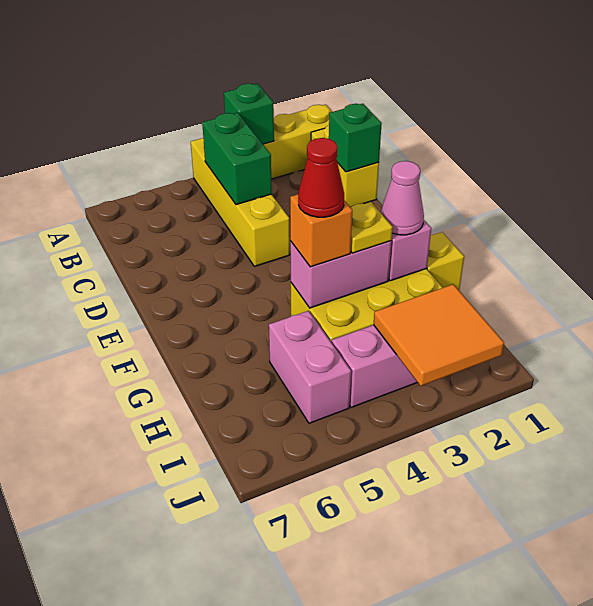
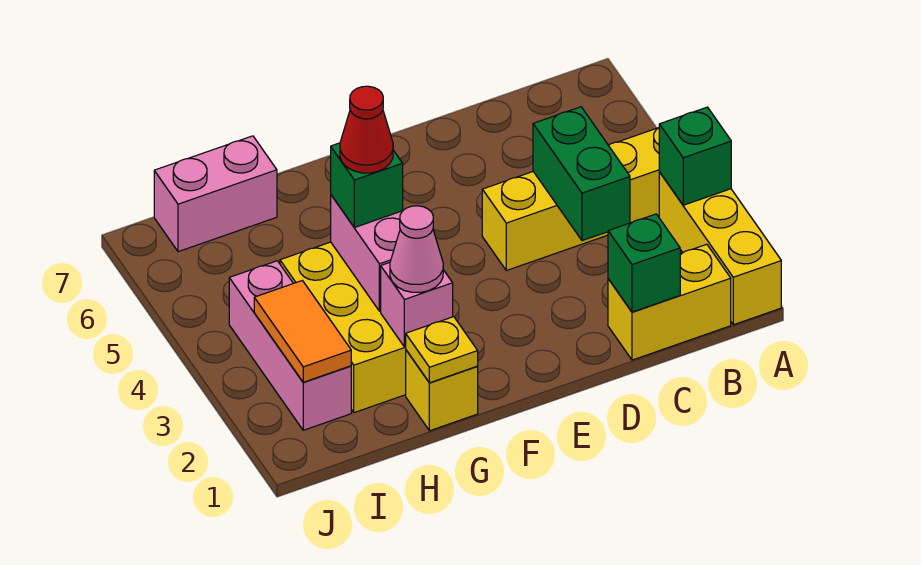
green brick B4:C4 level 2 -> green brick C3:C4 level 2
yellow plate G3 level 3 -> yellow plate G1 level 2
orange brick G4 level 3 -> green brick G4 level 3
pink brick H5:I5 level 1 -> pink brick H7:I7 level 1
orange tile I2:J3 level 2 -> orange tile I2:I3 level 2

